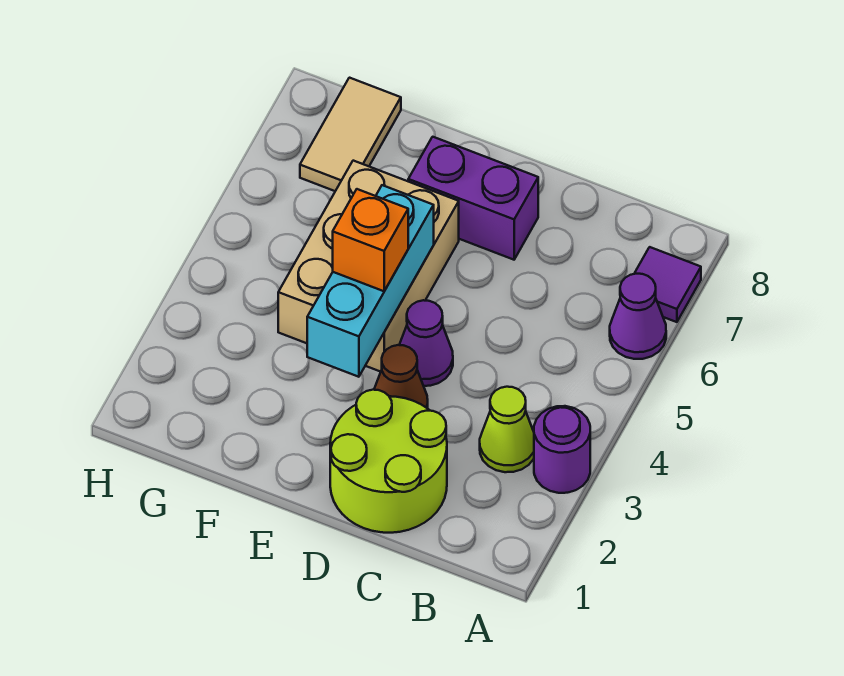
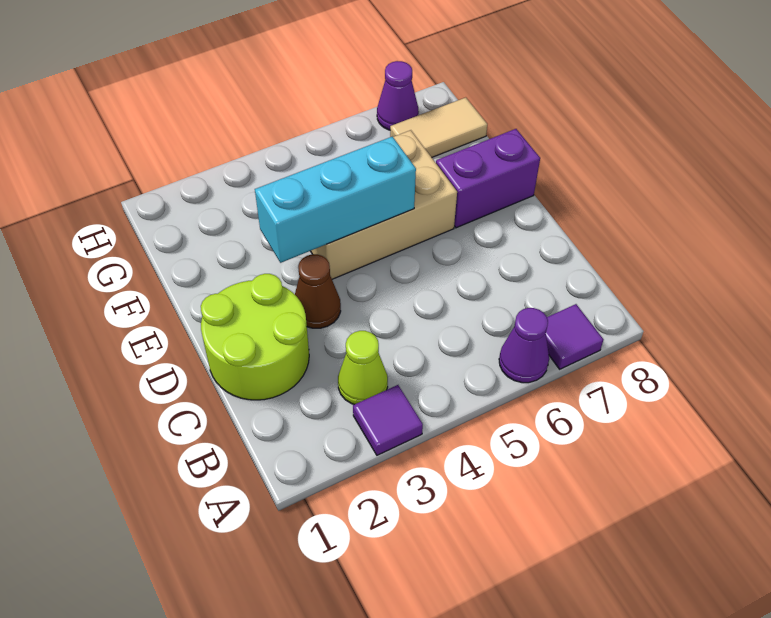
purple round brick A3 level 1 -> purple tile A3 level 1
purple cone D4 level 1 -> purple cone H7 level 1
purple brick D7:E7 level 1 -> purple brick E7:E8 level 1
orange brick E4 level 3 -> none

